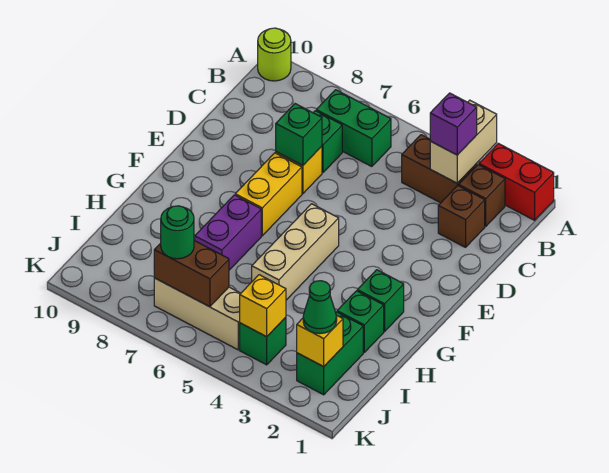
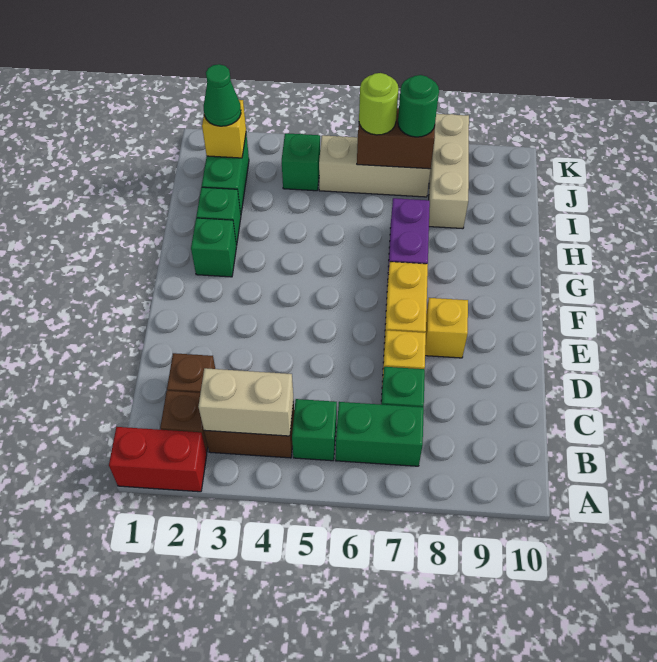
tan brick A3:B3 level 2 -> tan brick B3:B4 level 2
lime round brick A10 level 1 -> lime round brick J6 level 3
purple brick B3 level 3 -> none
green brick D7 level 2 -> green brick B5 level 1
tan brick F5:H5 level 1 -> tan brick I8:K8 level 1
yellow brick J4 level 2 -> yellow brick E8 level 1

